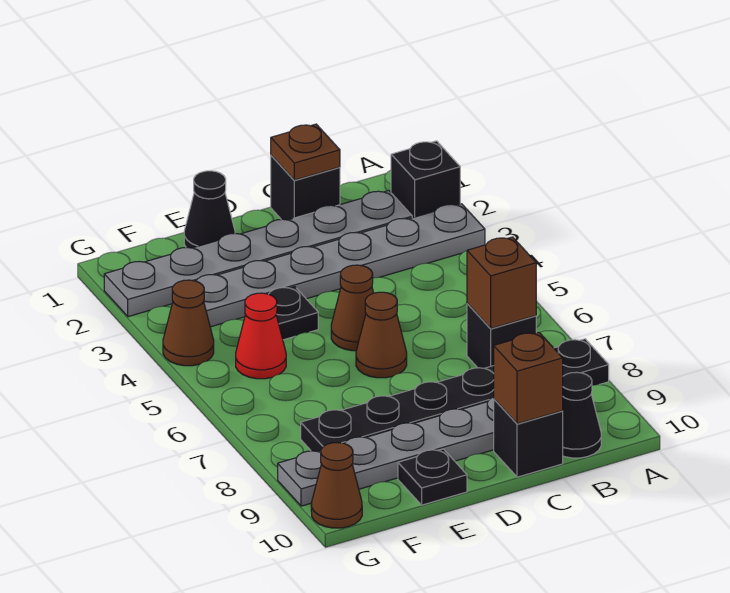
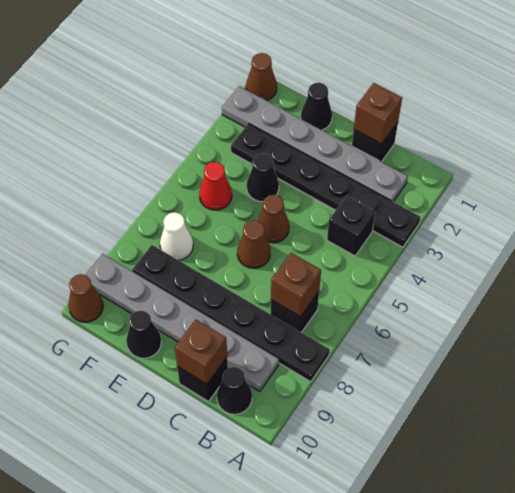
black brick A2 level 1 -> black brick B4 level 1
grey plate A3:F3 level 1 -> black plate A3:F3 level 1
brown plate C1 level 2 -> brown brick C1 level 2
black plate E4 level 1 -> black cone E4 level 1
black plate E10 level 1 -> black cone E10 level 1
none -> white cone F7 level 1
brown cone G4 level 1 -> brown cone G1 level 1

